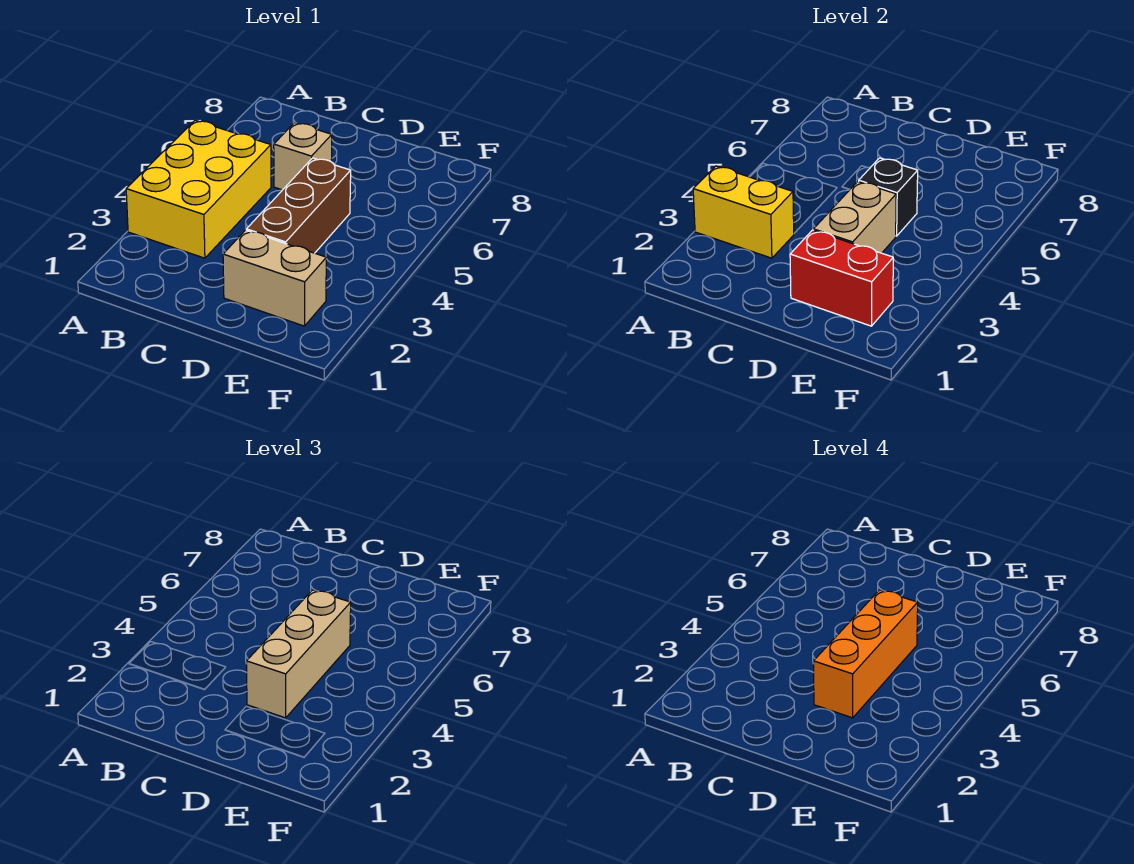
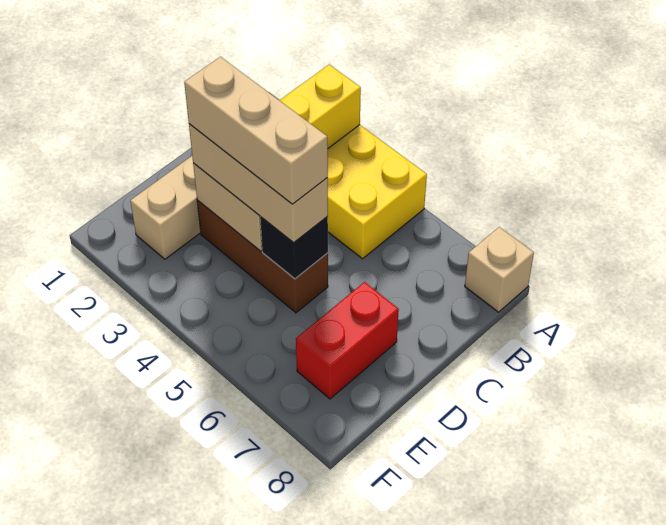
tan brick C6 level 1 -> tan brick A8 level 1
red brick D2:E2 level 2 -> red brick D7:E7 level 1
orange brick D3:D5 level 4 -> tan brick D3:D5 level 4

